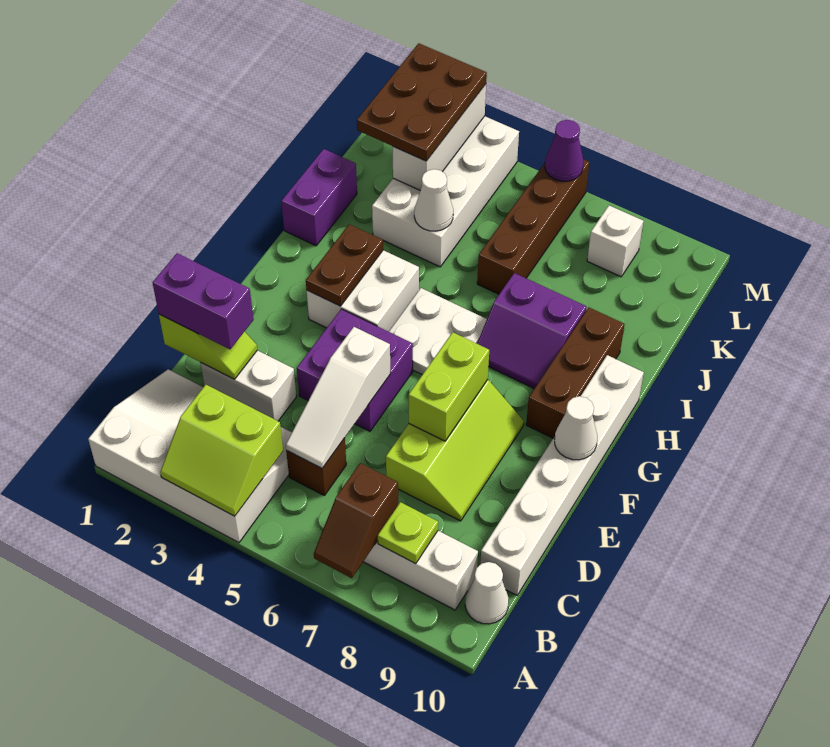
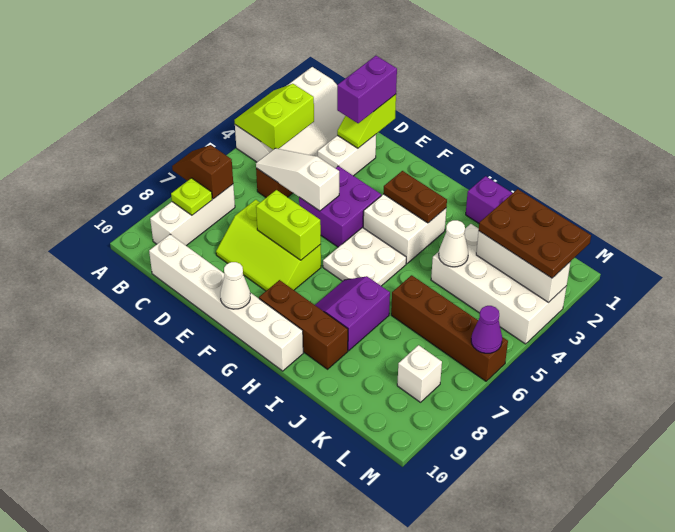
white cone B10 level 1 -> none

